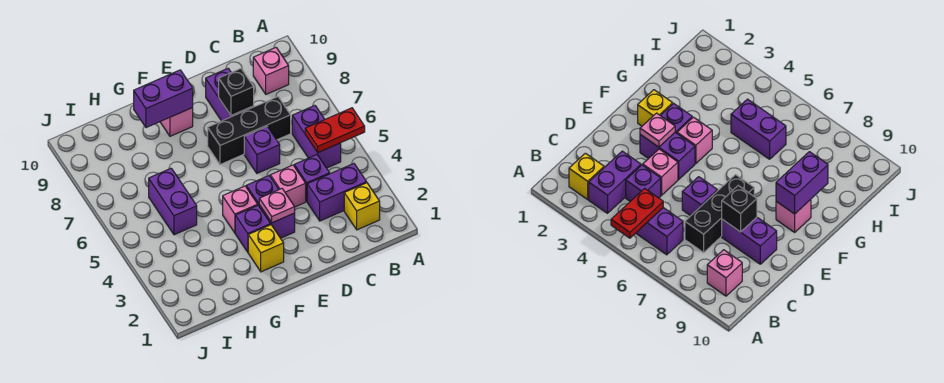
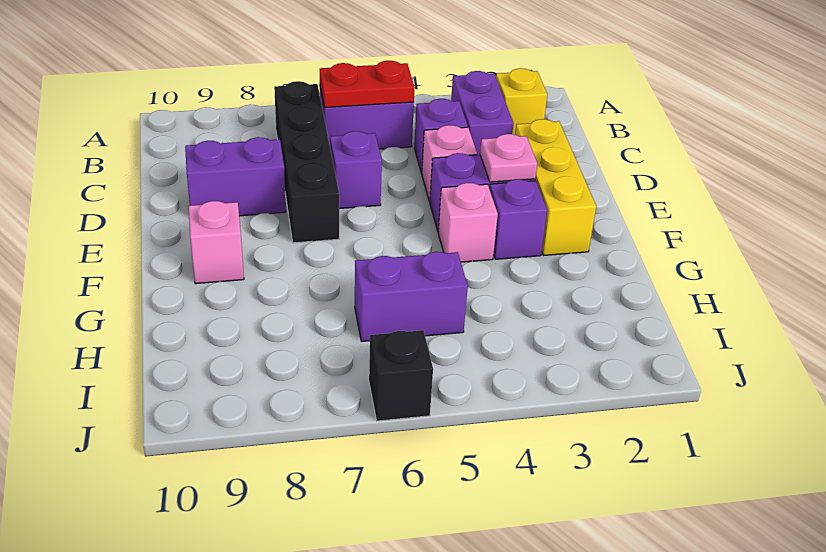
red plate A5:B5 level 2 -> red plate B5:B6 level 2
pink brick B9 level 1 -> none
black brick C7:E7 level 1 -> black brick B7:E7 level 1
black brick D8 level 2 -> black brick J6 level 1
yellow brick F2 level 1 -> yellow brick D2:F2 level 1
purple brick F9:G9 level 2 -> none

